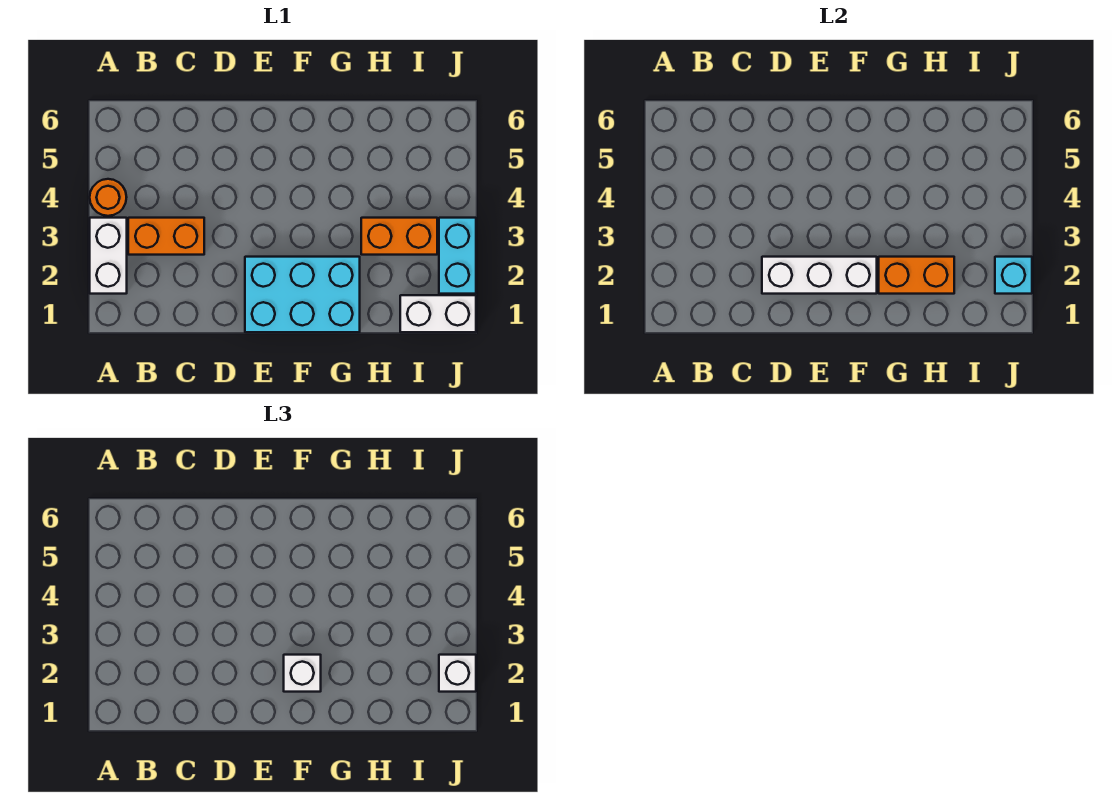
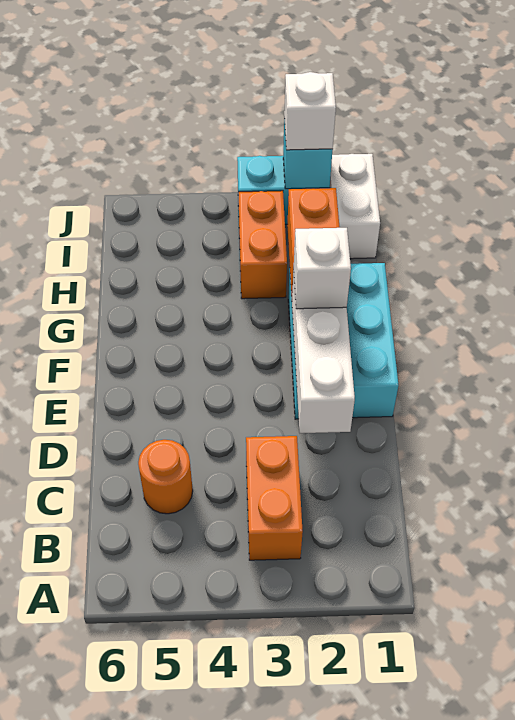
white brick A2:A3 level 1 -> none
orange round brick A4 level 1 -> orange round brick C5 level 1

